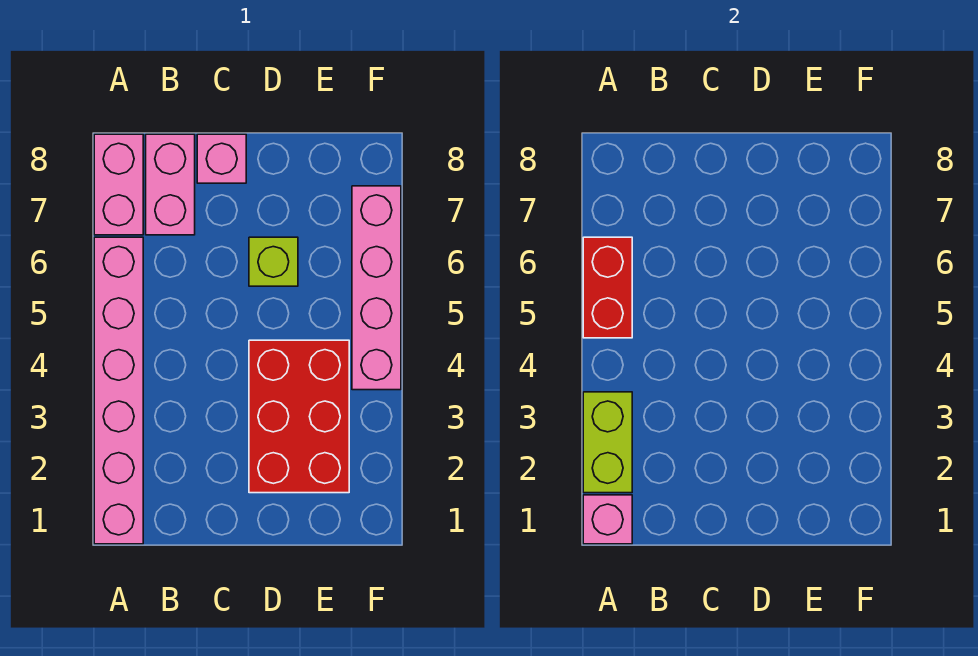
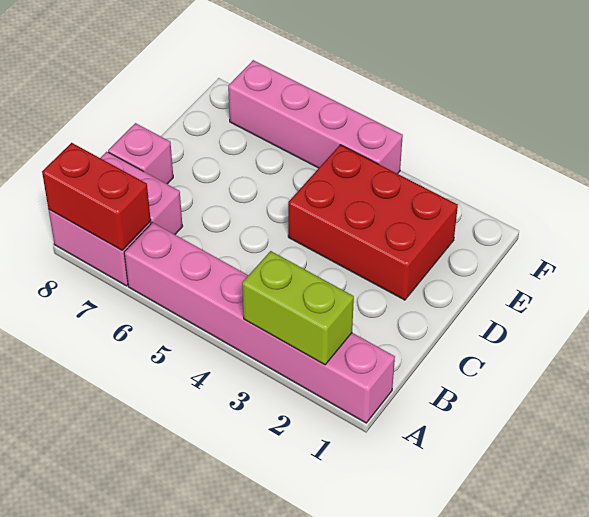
pink brick A1 level 2 -> none
red brick A5:A6 level 2 -> red brick A7:A8 level 2
lime brick D6 level 1 -> none

